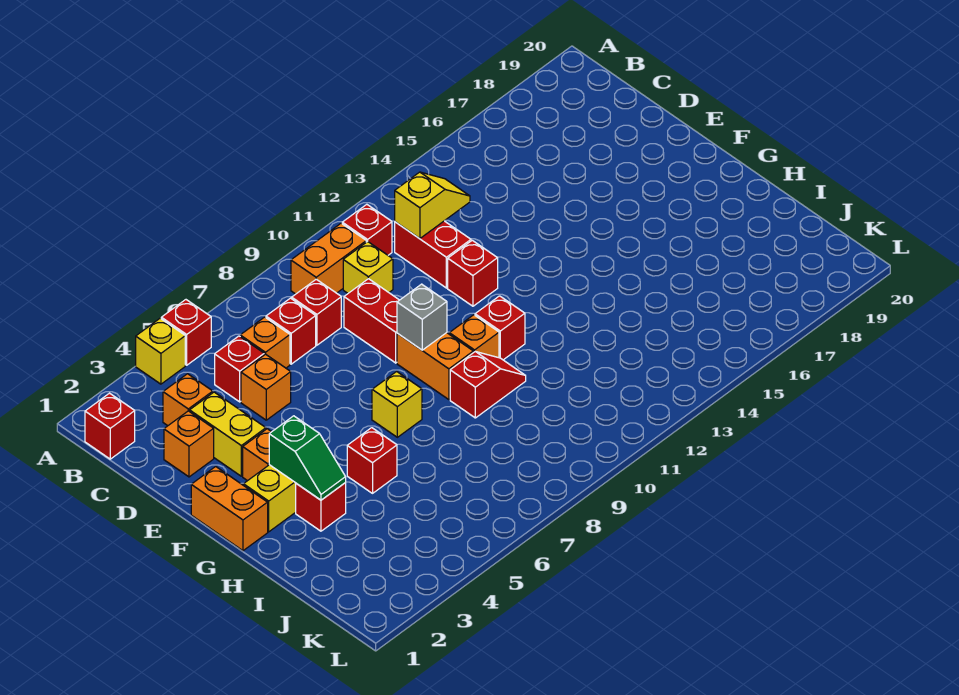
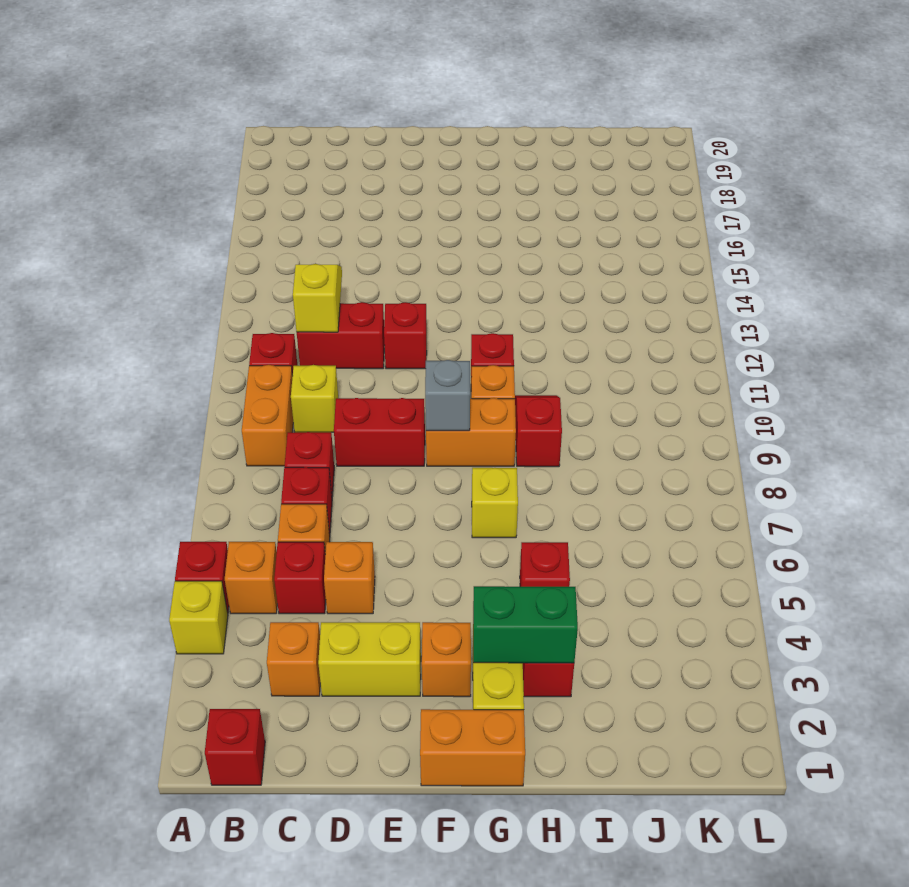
orange brick D2 level 1 -> orange brick B5 level 1
green slope G3:H3 level 2 top G -> green brick G3:H3 level 2

